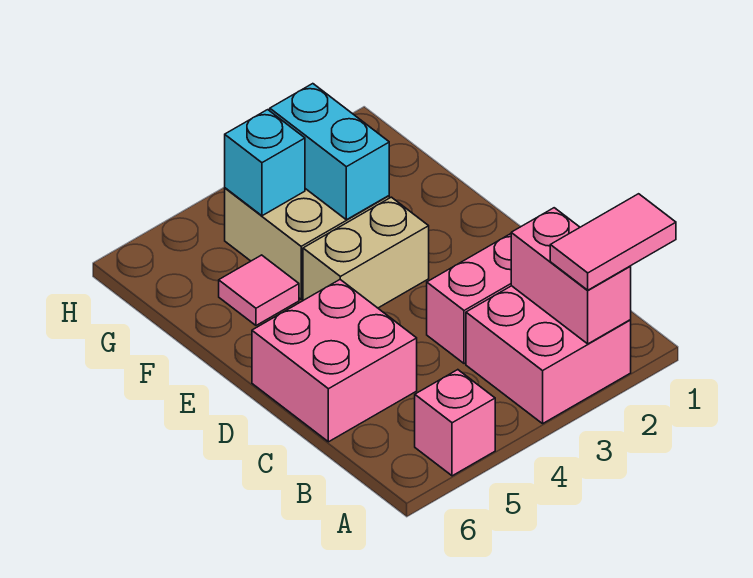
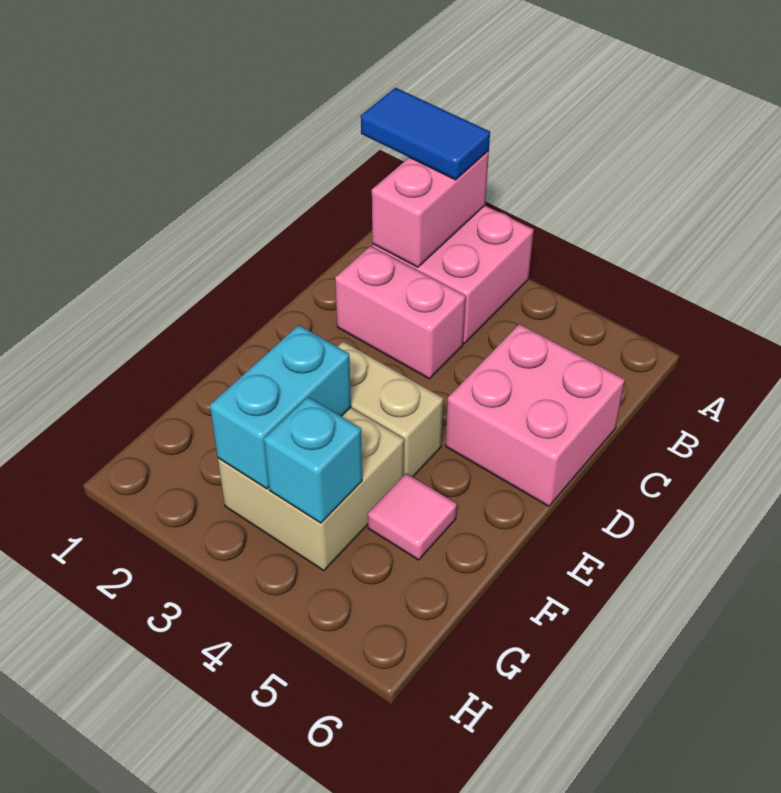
pink tile A1:A2 level 3 -> blue tile A1:A2 level 3
pink brick A5 level 1 -> none

